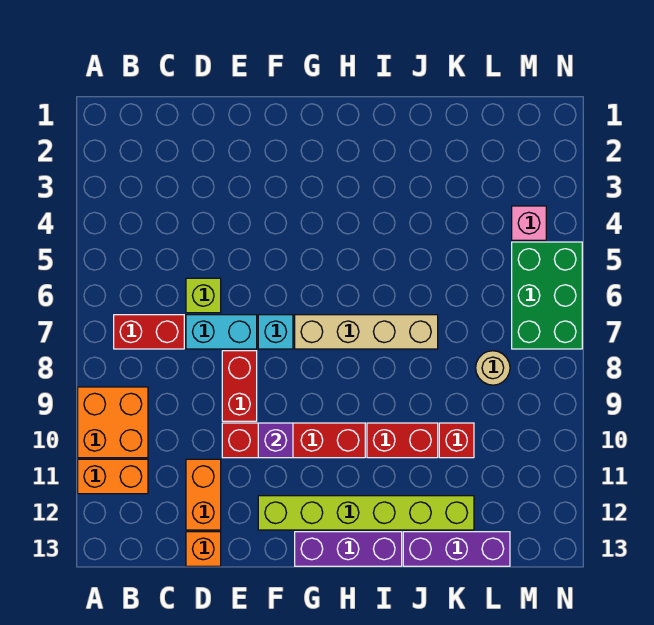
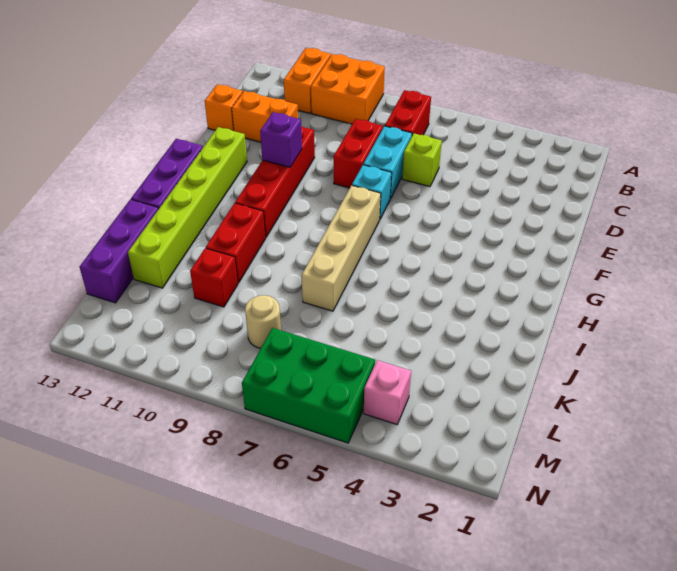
red brick E8:E9 level 1 -> red brick D8:E8 level 1

